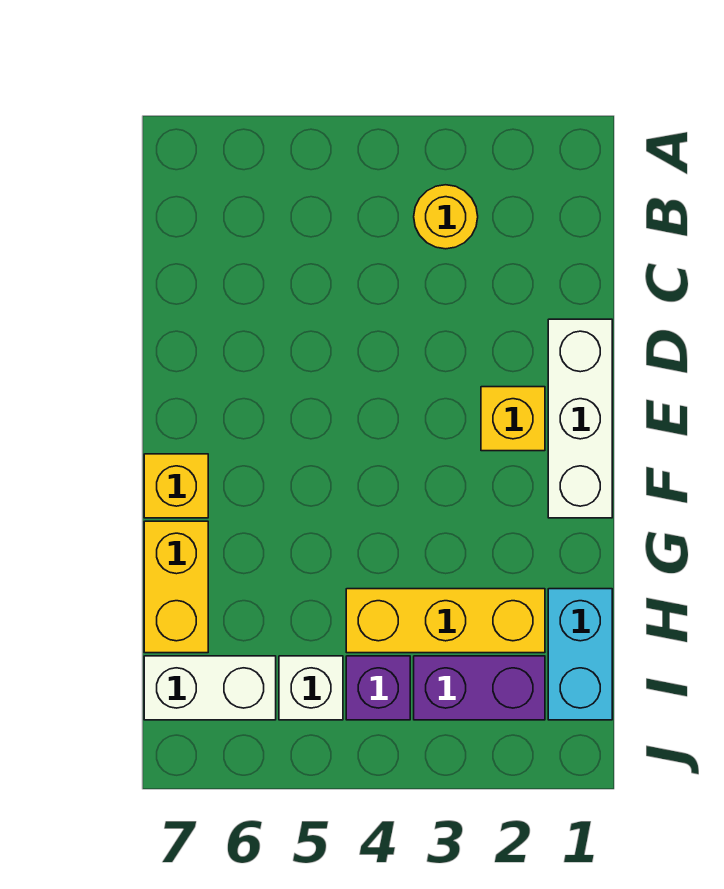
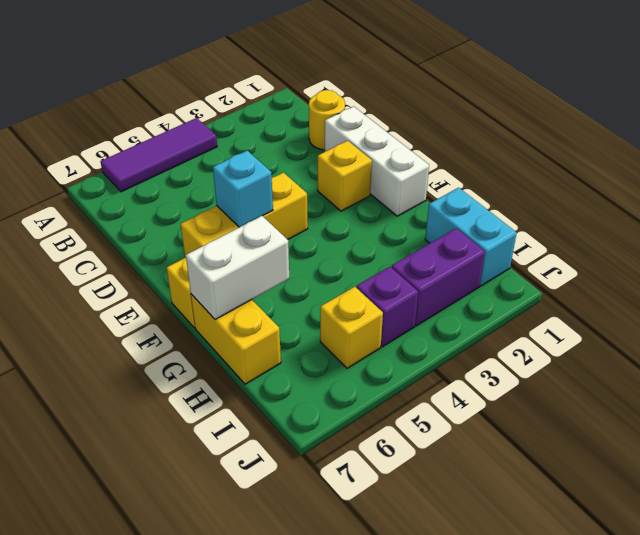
none -> purple tile A4:A6 level 1
yellow round brick B3 level 1 -> yellow round brick C1 level 1
none -> cyan brick E5 level 2
yellow brick H2:H4 level 1 -> yellow brick E4:E6 level 1
white brick I5 level 1 -> yellow brick I5 level 1
white brick I6:I7 level 1 -> white brick G6:G7 level 2

